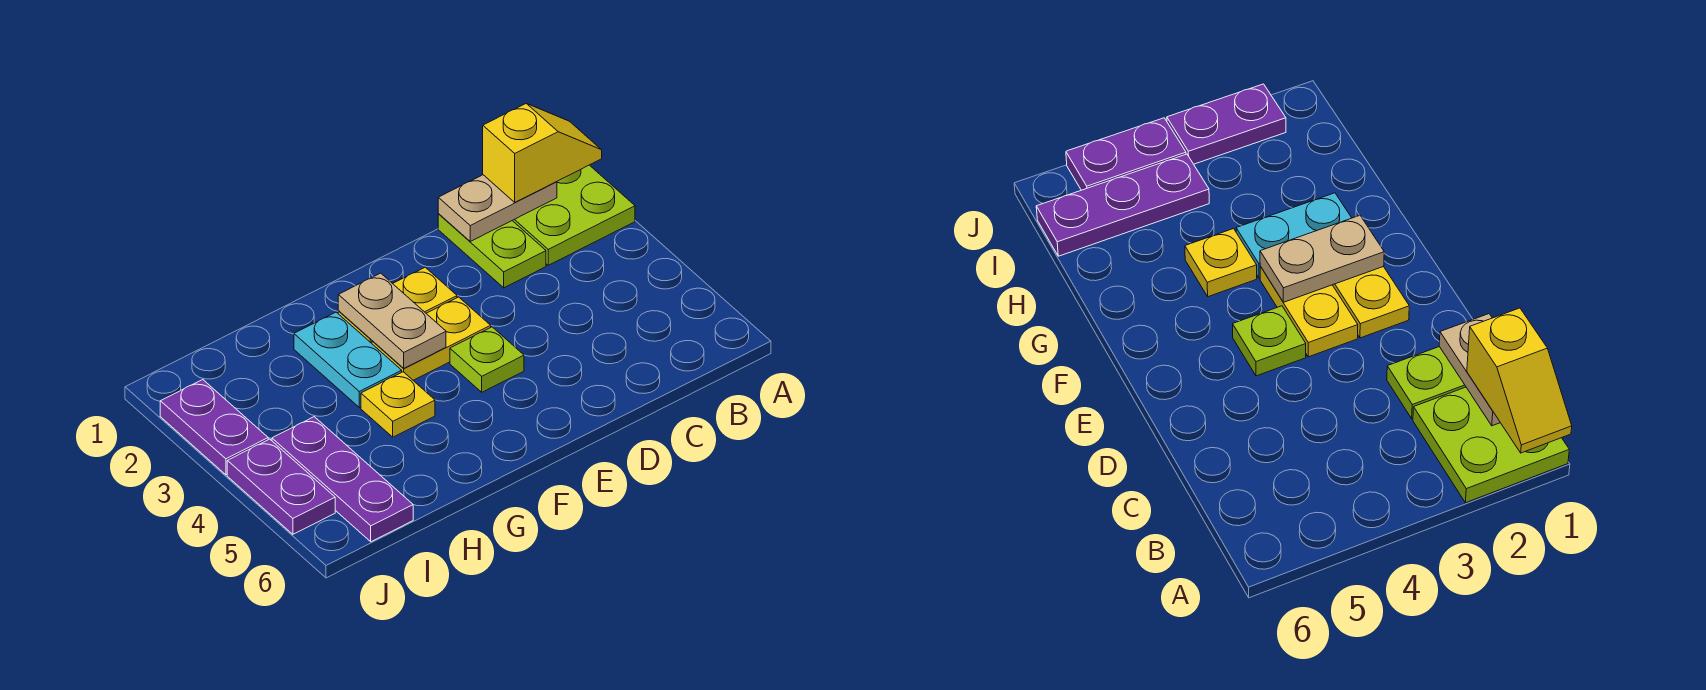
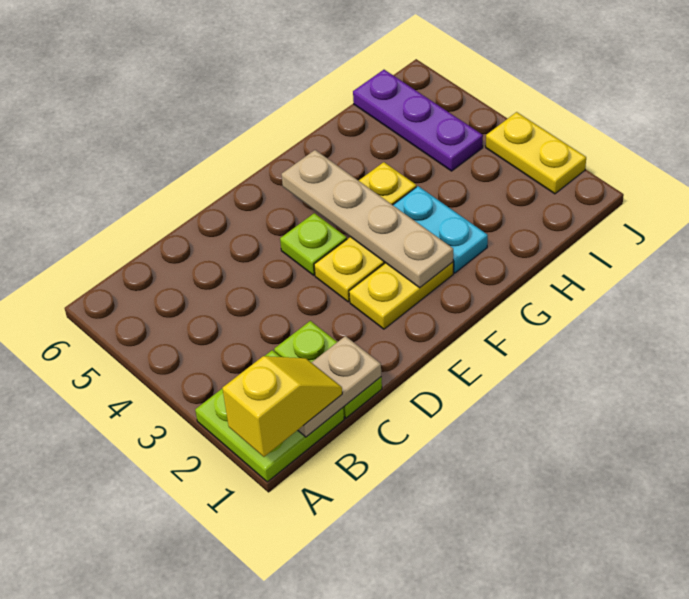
yellow slope A1:B1 level 3 top B -> yellow slope A1:B1 level 3 top A
tan plate F2:F3 level 2 -> tan plate F2:F5 level 2
purple plate J2:J3 level 1 -> yellow plate J2:J3 level 1
purple plate J4:J5 level 1 -> none

